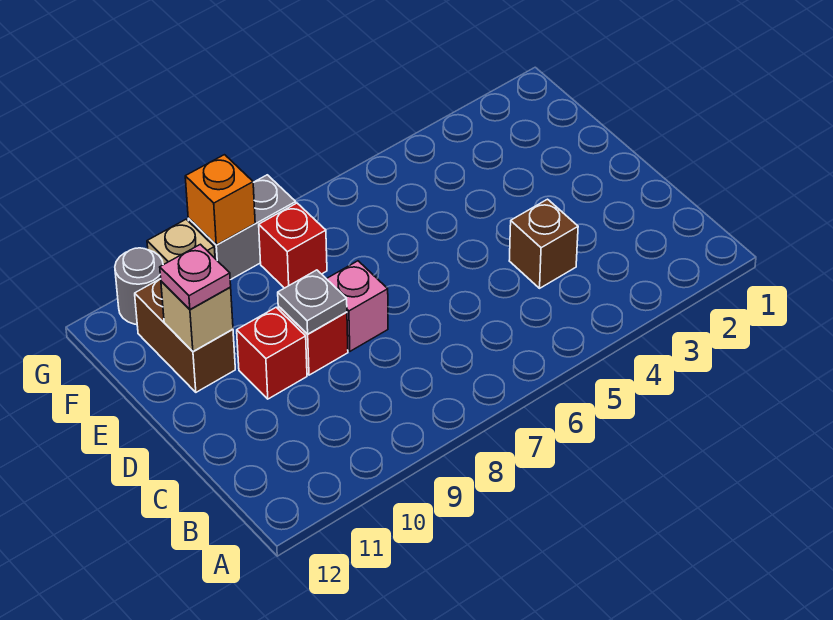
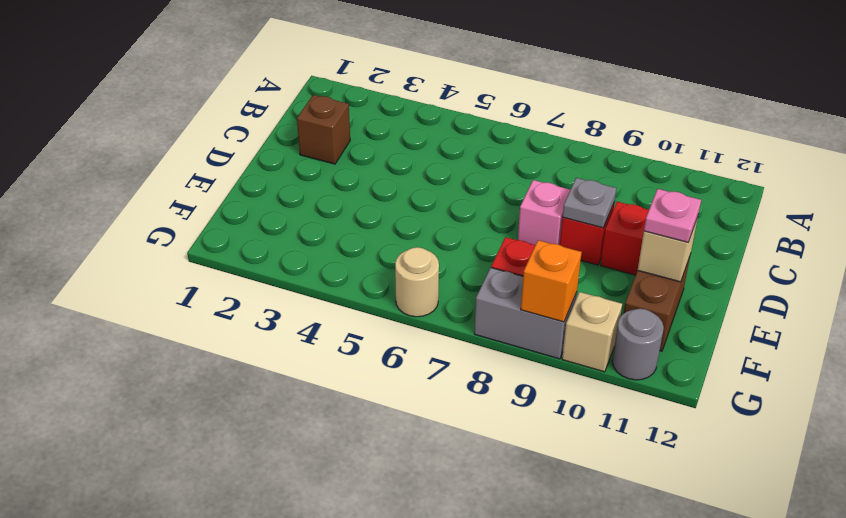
brown brick C4 level 1 -> brown brick C2 level 1
none -> tan round brick G6 level 1

